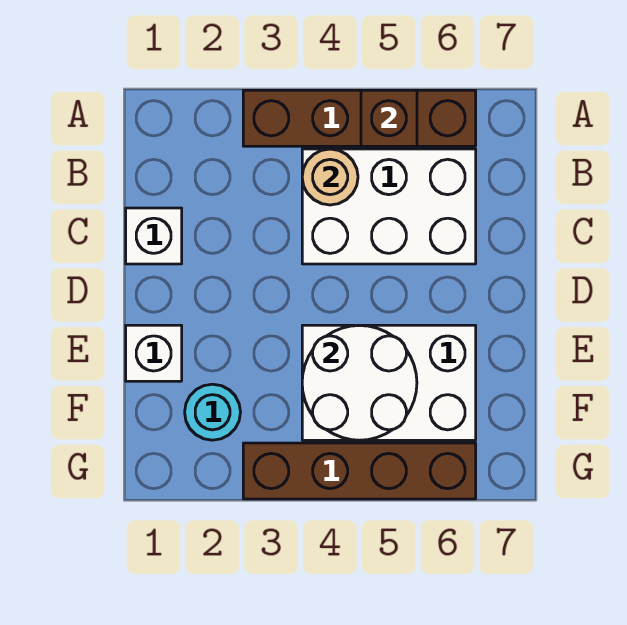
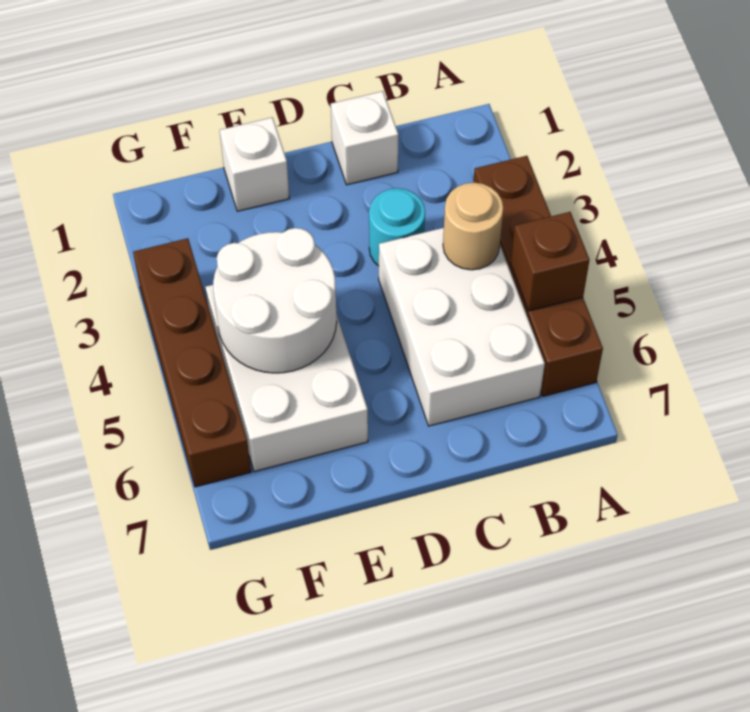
cyan round brick F2 level 1 -> cyan round brick C3 level 1

